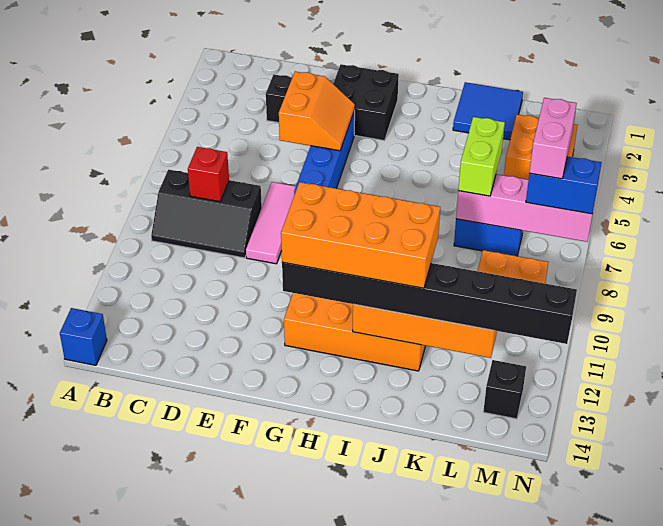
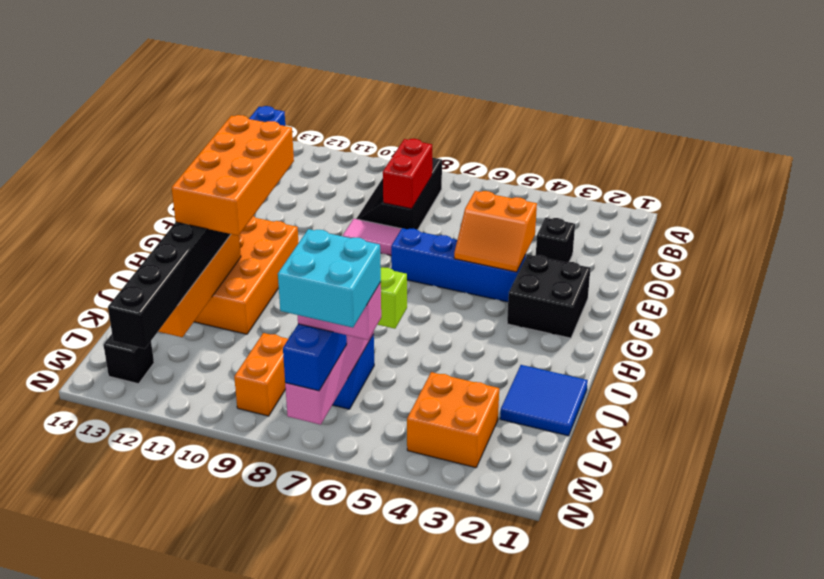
red brick C8 level 2 -> red brick C8:D8 level 2
none -> cyan brick M6:N7 level 5

